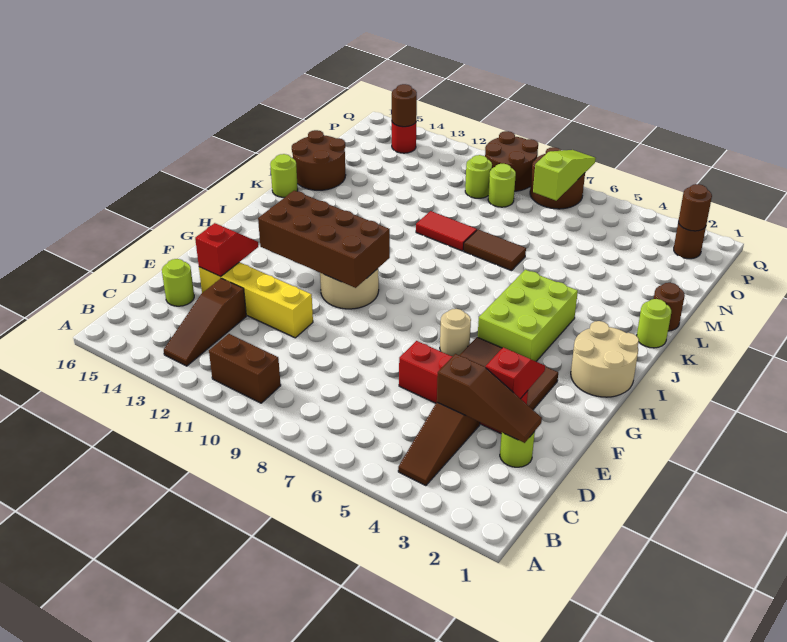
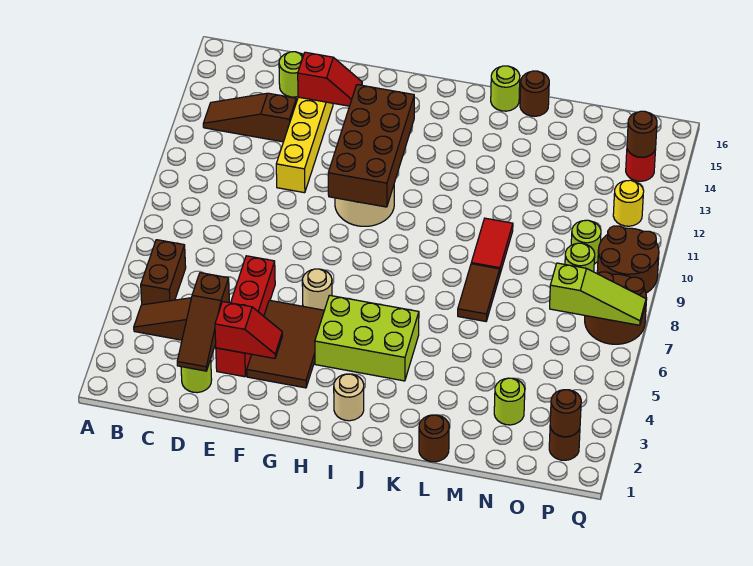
brown brick B10:B11 level 1 -> brown brick B5:B6 level 1
tan round brick H1:I2 level 1 -> tan round brick I2 level 1
lime round brick K1 level 1 -> lime round brick N3 level 1
brown round brick L15:M16 level 1 -> brown round brick L16 level 1
none -> yellow round brick P12 level 1

